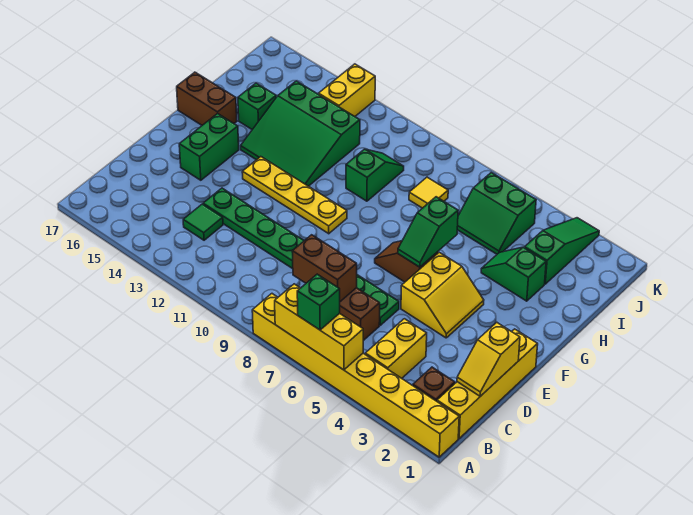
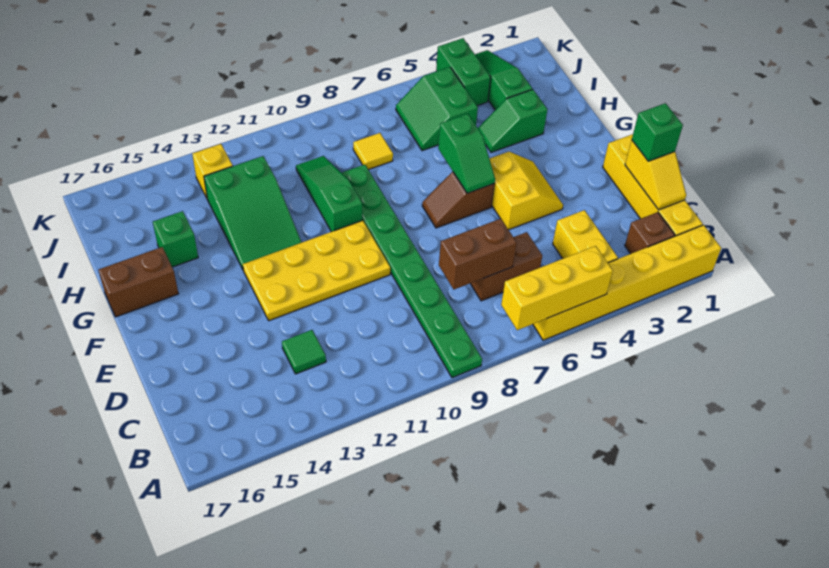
yellow brick A1:A8 level 1 -> yellow brick A1:A6 level 1
green brick A6 level 3 -> green brick D1 level 3
green plate D6:D13 level 1 -> green plate A9:H9 level 1
green brick E15:F15 level 1 -> green brick J4:K4 level 1
yellow plate F10:F13 level 1 -> yellow plate E10:F13 level 1
green slope G12:I14 level 1 top I -> green slope G12:I13 level 1 top I
green slope H10:I10 level 1 top H -> green slope G10:I10 level 1 top G
green slope I5:J6 level 1 top J -> green slope I5:J6 level 1 top 5
yellow brick J13:K13 level 1 -> yellow brick J13 level 1

